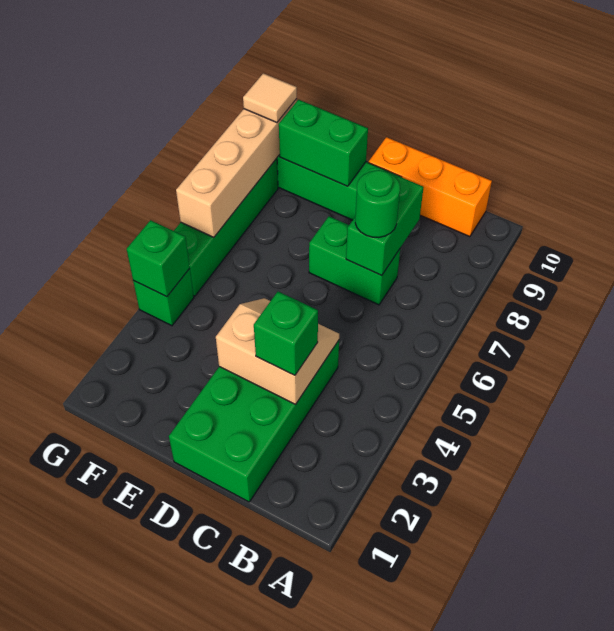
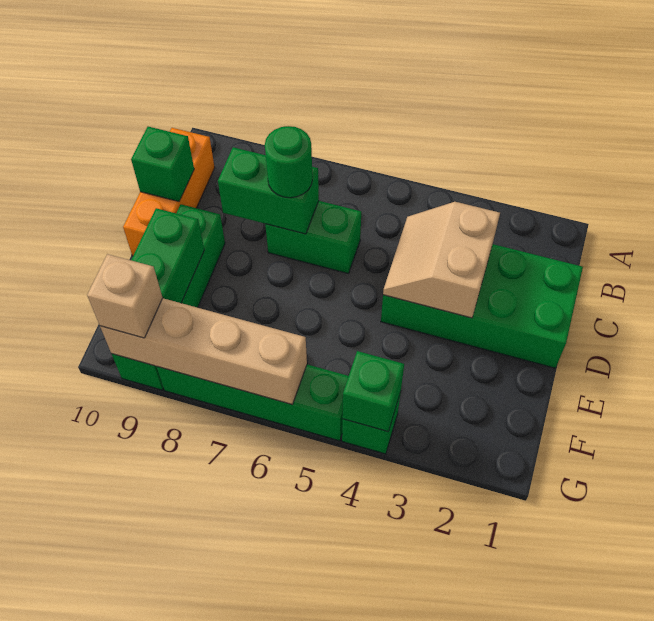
green brick C3 level 3 -> green brick C10 level 2
green brick C7:D7 level 1 -> green brick C6:C7 level 1
tan tile G9 level 3 -> tan brick G9 level 3

